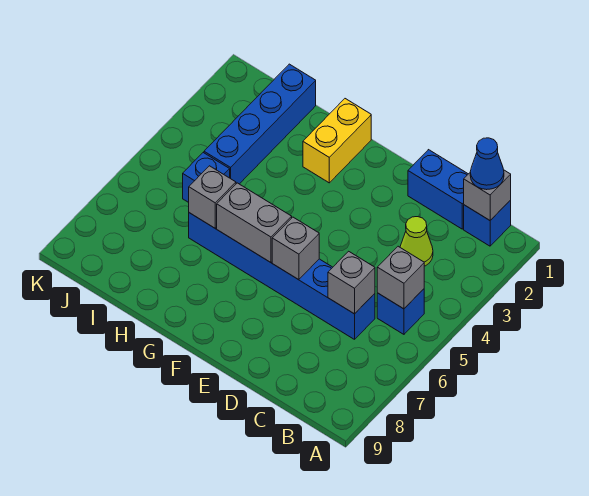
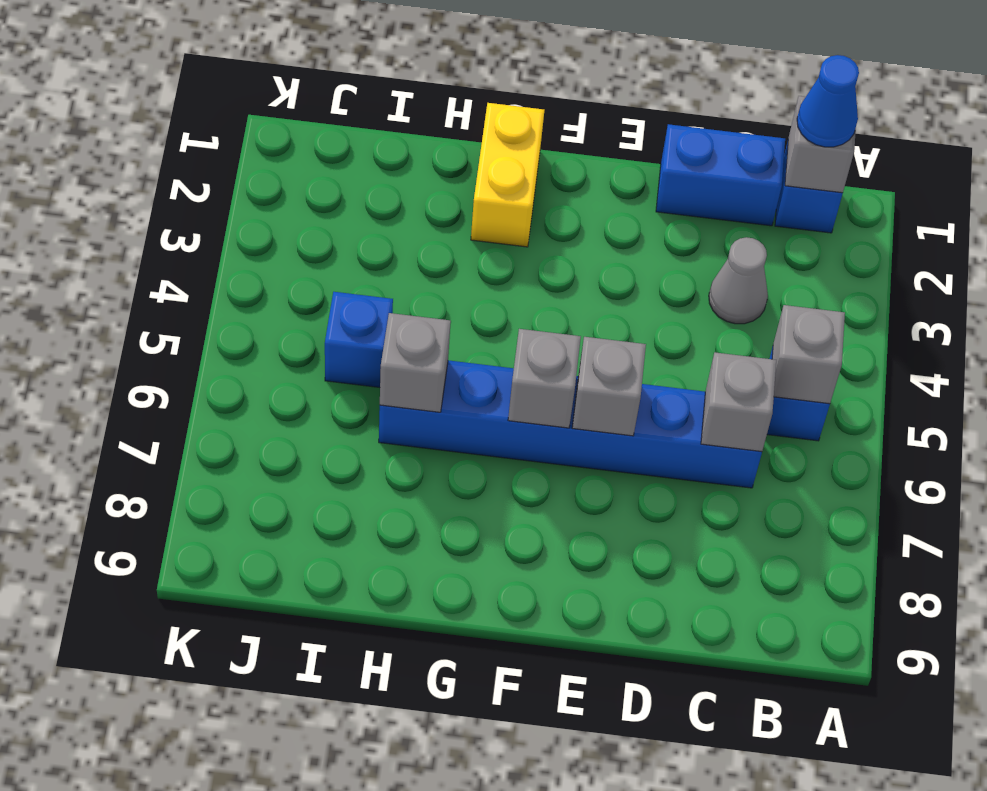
lime cone C3 level 1 -> grey cone C3 level 1
grey brick F6:G6 level 2 -> grey brick F6 level 2
blue brick I1:I4 level 1 -> none

